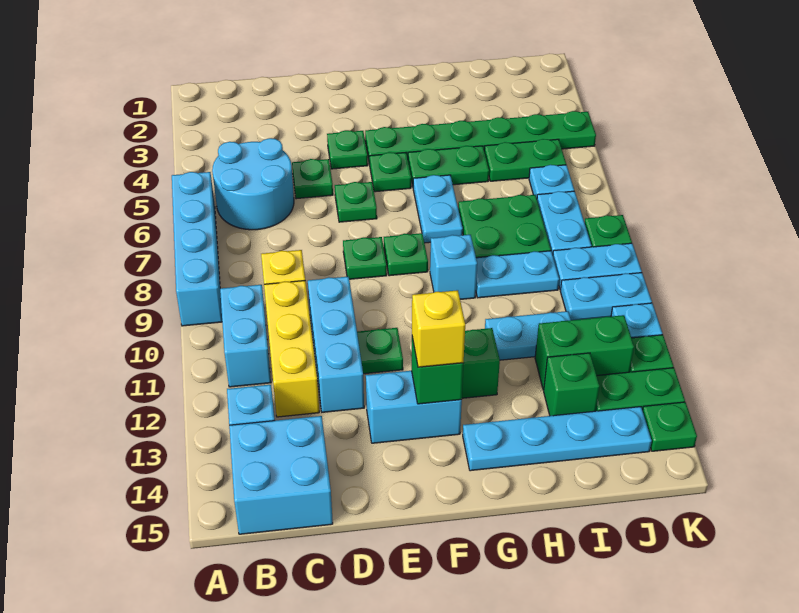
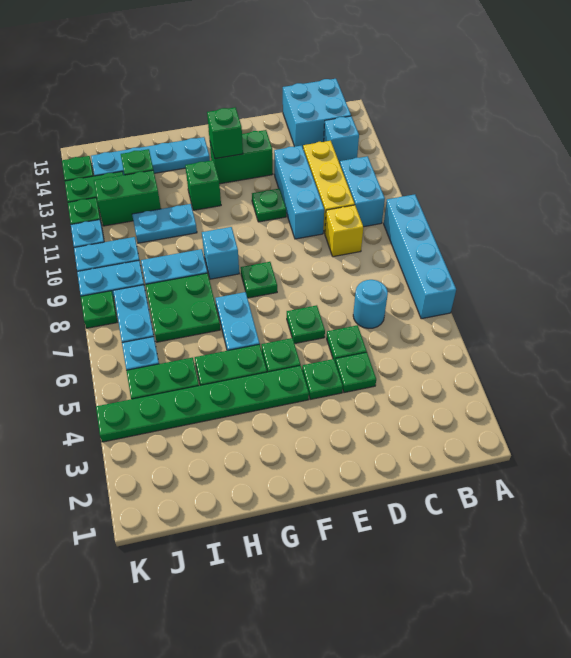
cyan round brick B5:C6 level 1 -> cyan round brick C6 level 1
green plate E8 level 1 -> green plate D4 level 1
cyan brick E13:F13 level 1 -> green brick E13:F13 level 1
yellow brick F13 level 3 -> none

